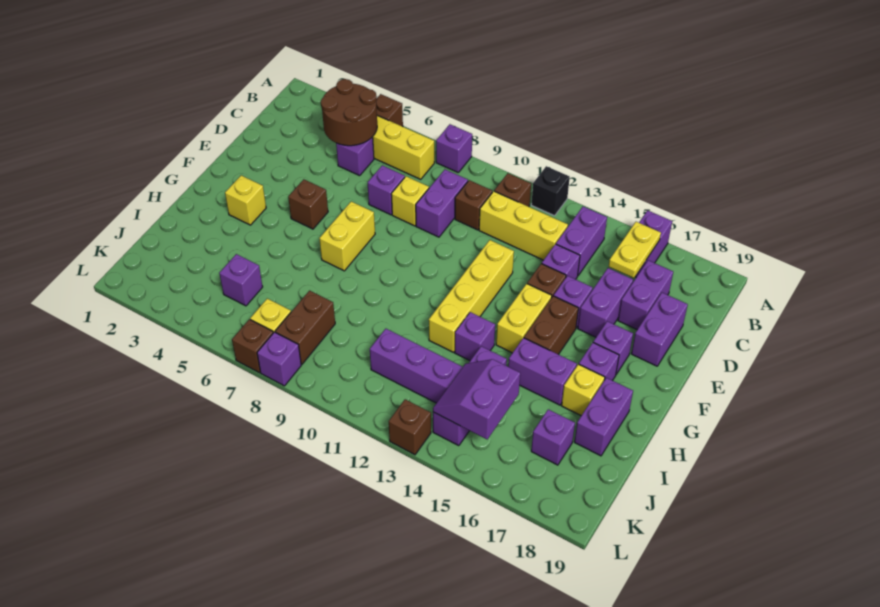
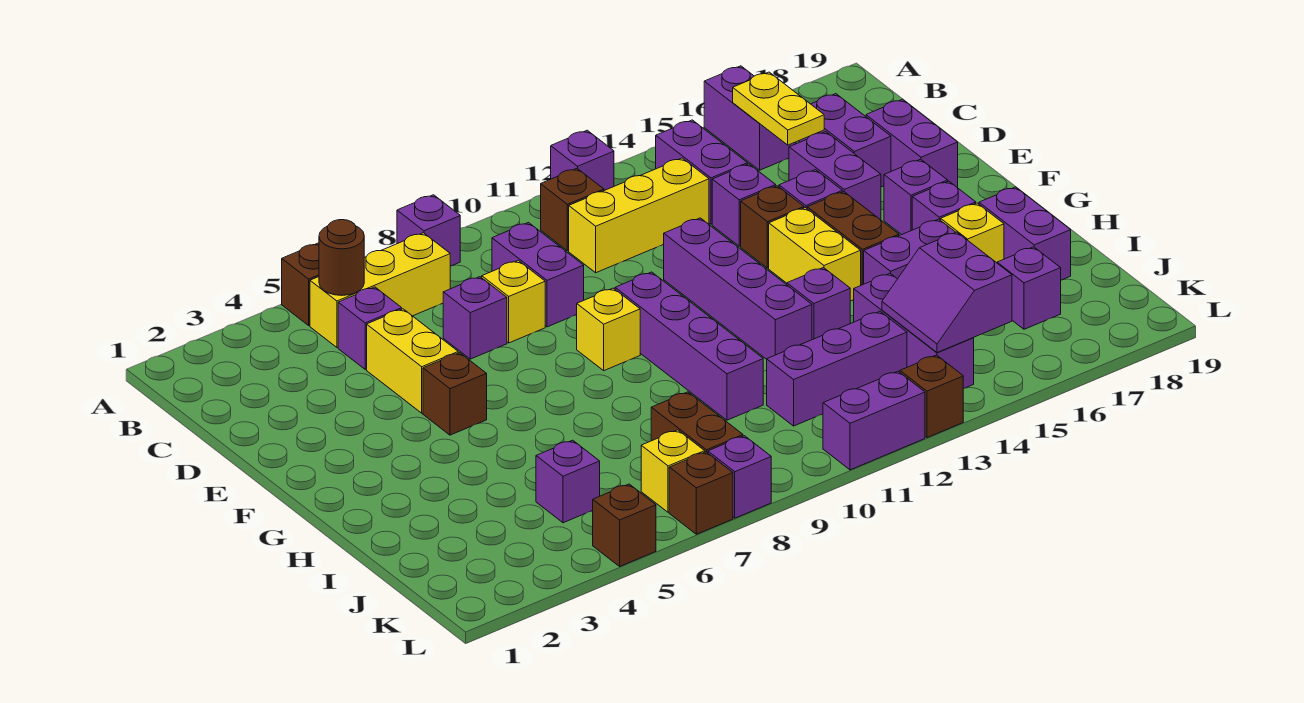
black brick A12 level 1 -> purple brick A12 level 1
brown round brick B4:C5 level 2 -> brown round brick B5 level 2
brown brick C10 level 1 -> brown brick L5 level 1
yellow brick E12:H12 level 1 -> purple brick E12:H12 level 1
yellow brick F7:G7 level 1 -> yellow brick D5:E5 level 1
none -> purple brick F10:I10 level 1
yellow brick G3 level 1 -> yellow brick F9 level 1
none -> purple brick L11:L12 level 1

